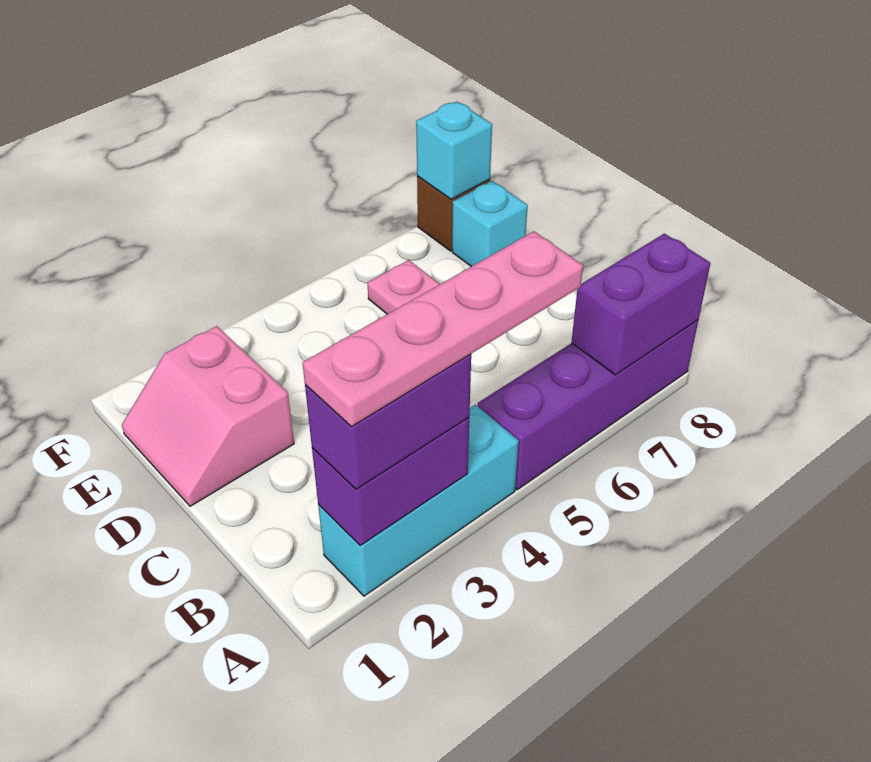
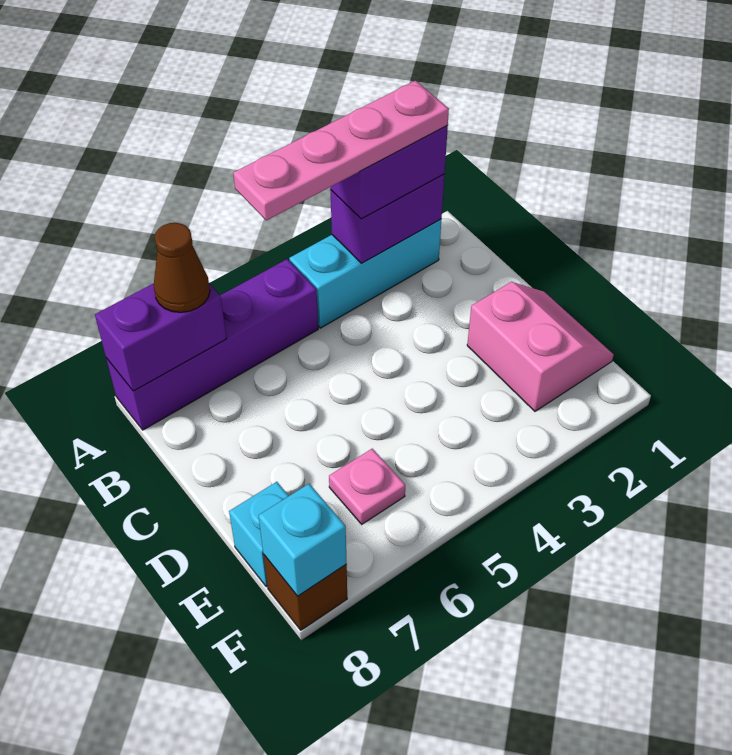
none -> brown cone A7 level 3

